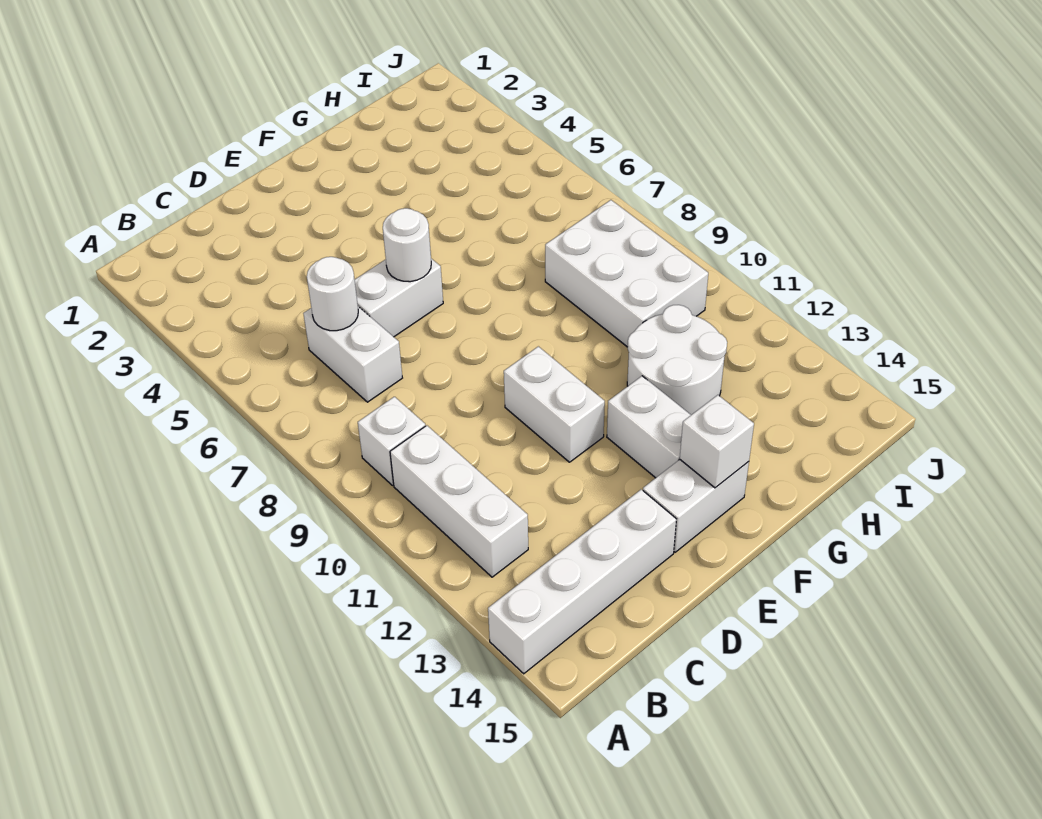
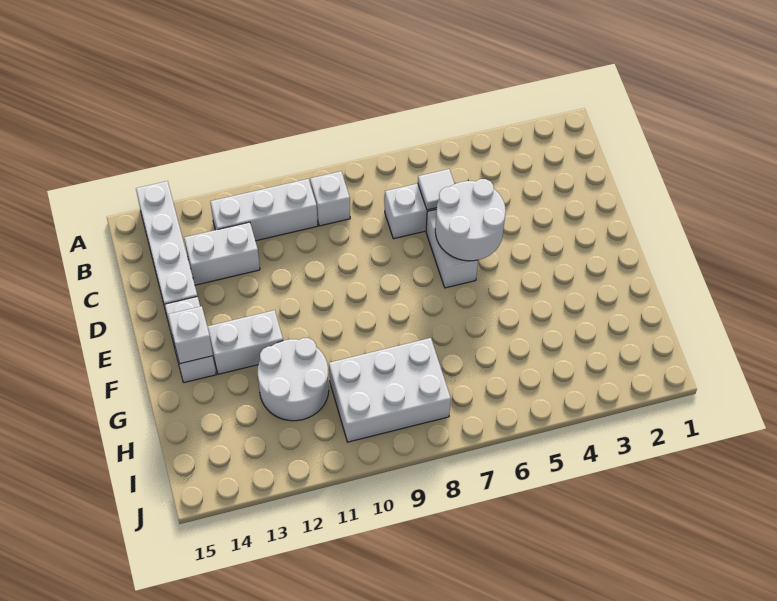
white round brick C6 level 2 -> white tile C6 level 2
white round brick E6 level 2 -> white round brick D5:E6 level 2
white brick E10:E11 level 1 -> white brick C12:C13 level 1

